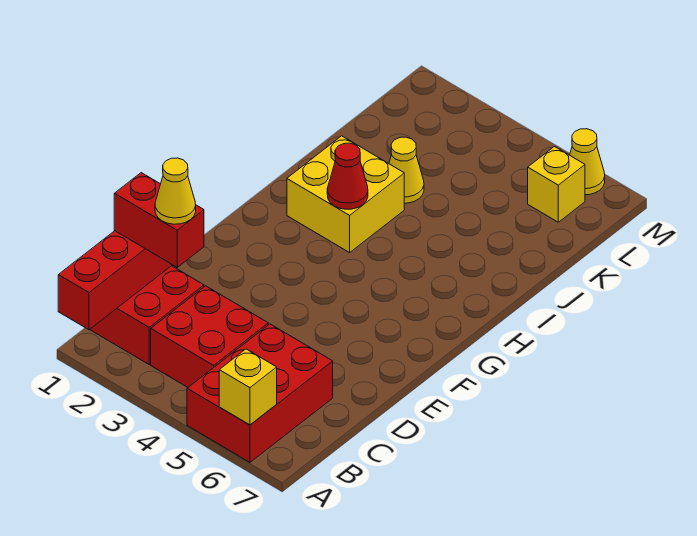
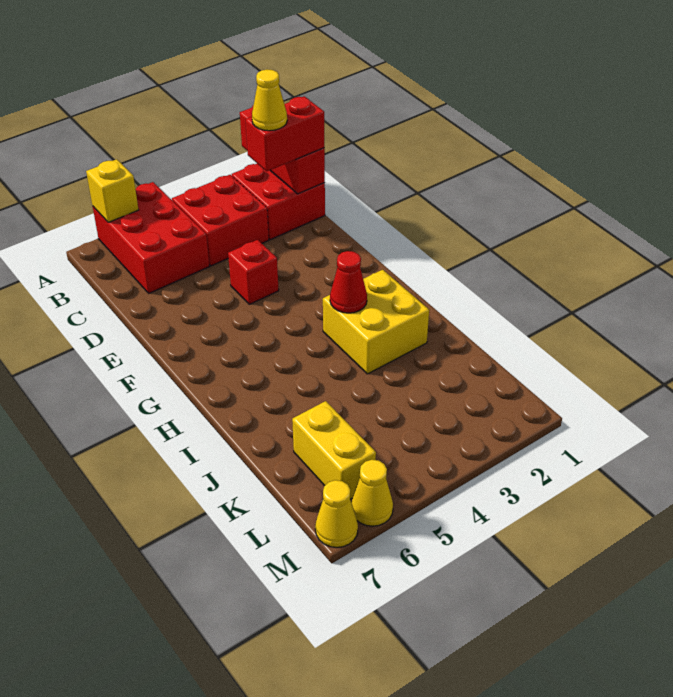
none -> red brick E4 level 1
yellow cone J3 level 1 -> yellow cone M7 level 1
yellow brick L6 level 1 -> yellow brick K6:L6 level 1

